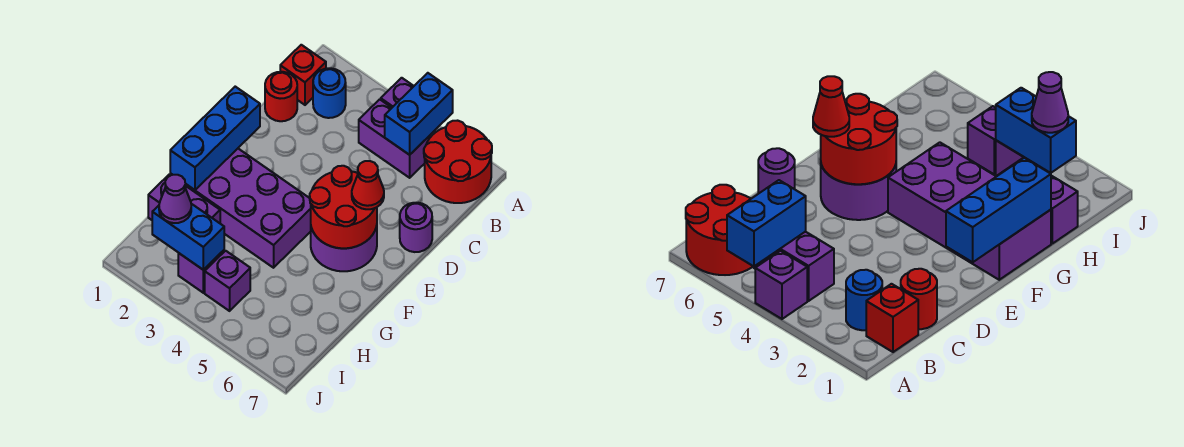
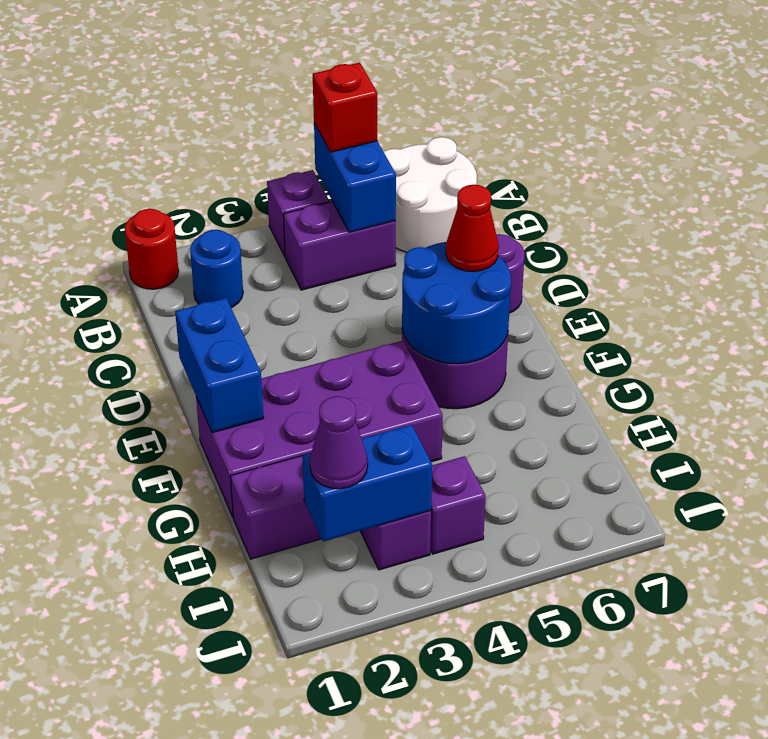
red round brick A6:B7 level 1 -> white round brick A6:B7 level 1
red brick B1 level 1 -> red brick A5 level 3
red round brick C1 level 1 -> red round brick A1 level 1
blue brick E1:G1 level 2 -> blue brick E1:F1 level 2
red round brick E5:F6 level 2 -> blue round brick E5:F6 level 2

